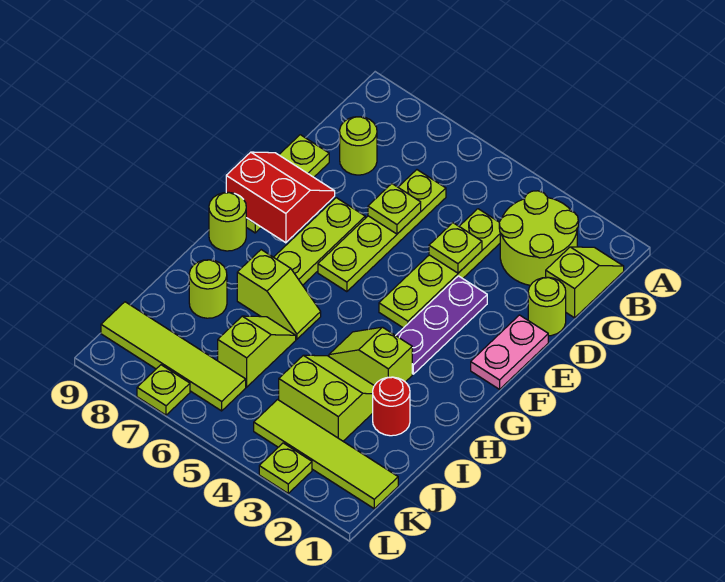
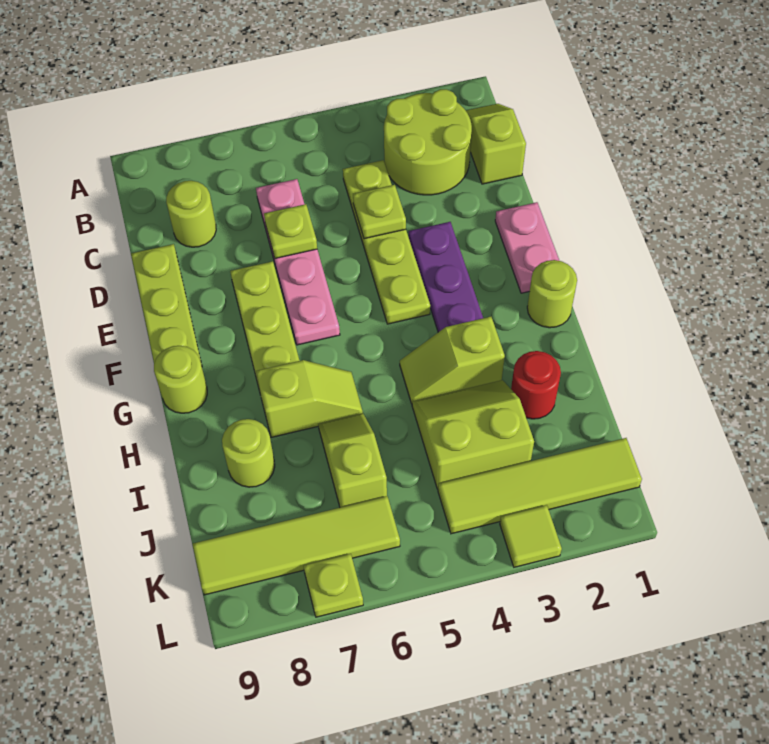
lime plate C6:F6 level 1 -> pink plate C6:F6 level 1
lime round brick D1 level 1 -> lime round brick G1 level 1
red slope E8:F9 level 2 top F -> none
lime plate L3 level 1 -> lime tile L3 level 1

